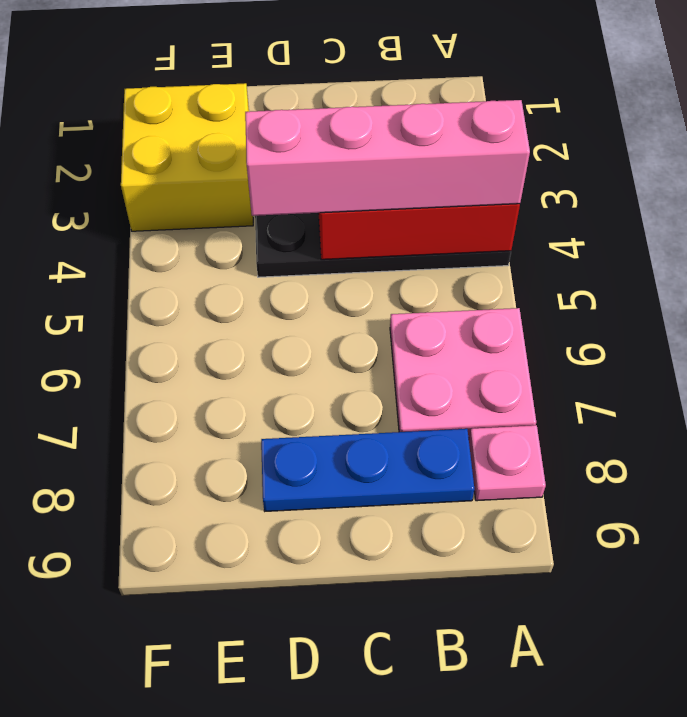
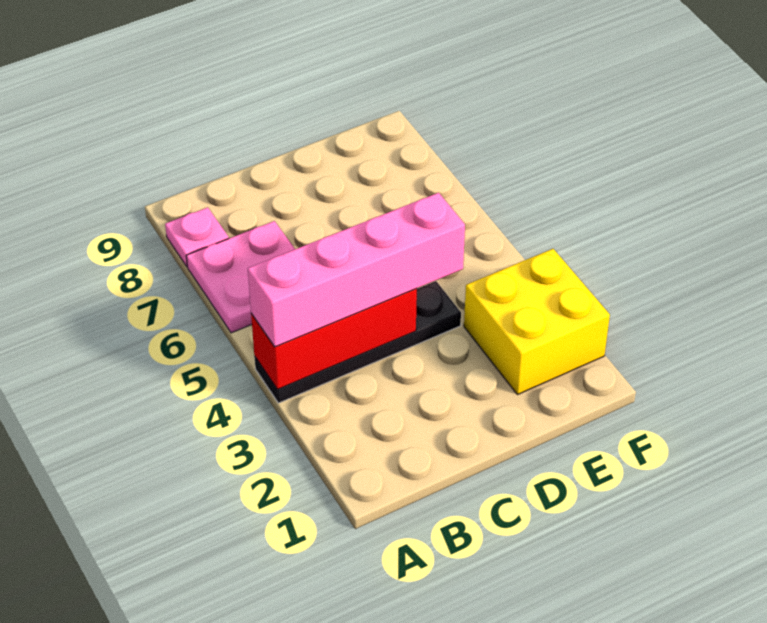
blue plate B8:D8 level 1 -> none

